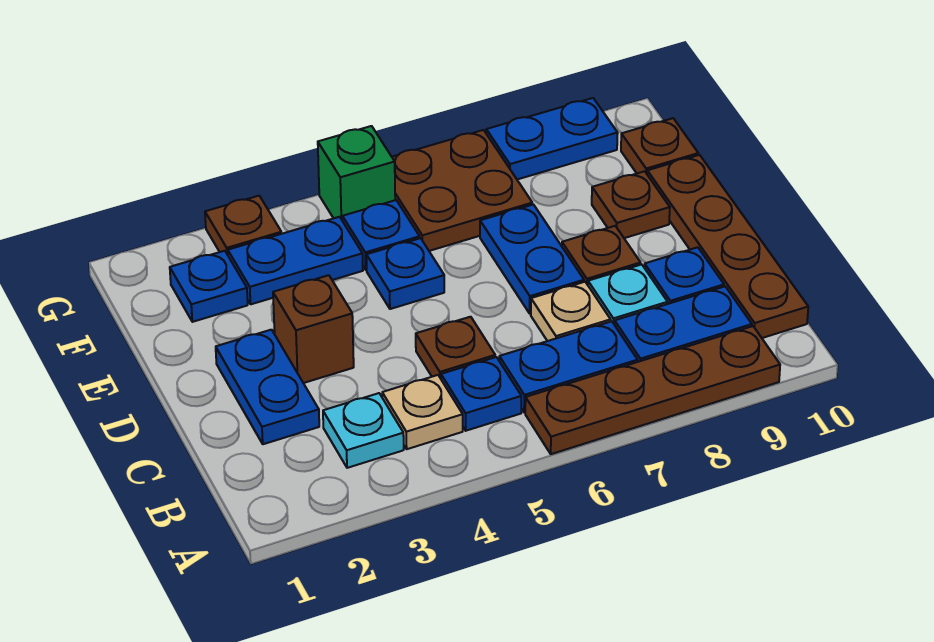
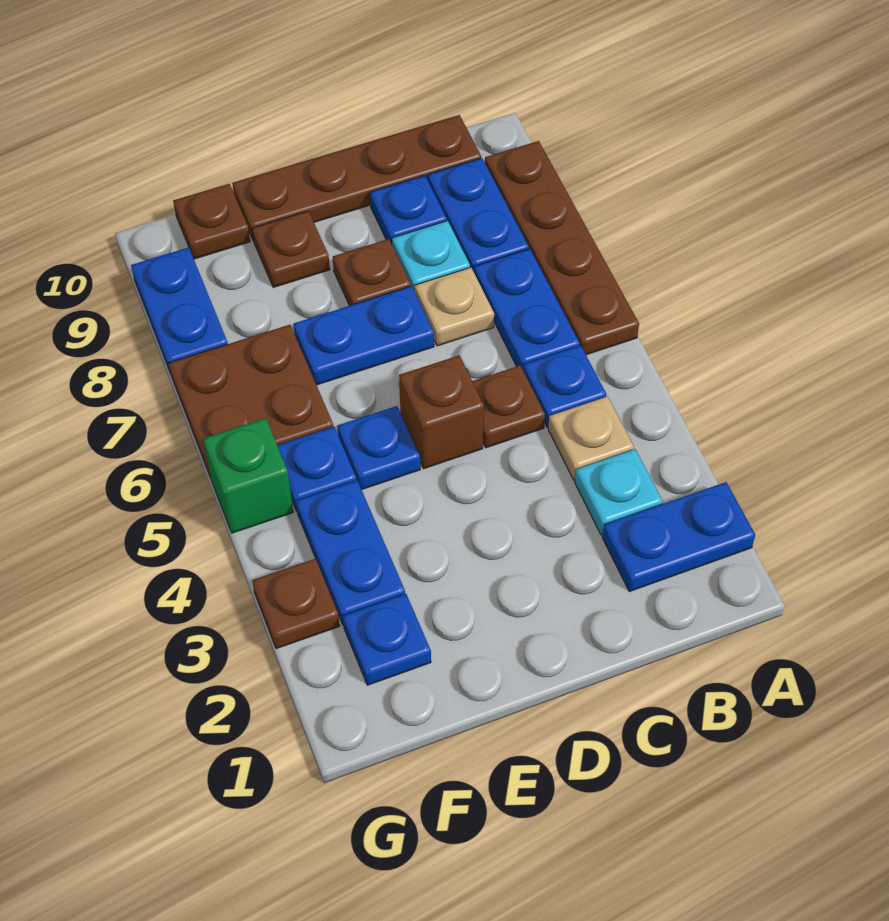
blue plate C2:D2 level 1 -> blue plate A2:B2 level 1
brown brick D3 level 1 -> brown brick D5 level 1

